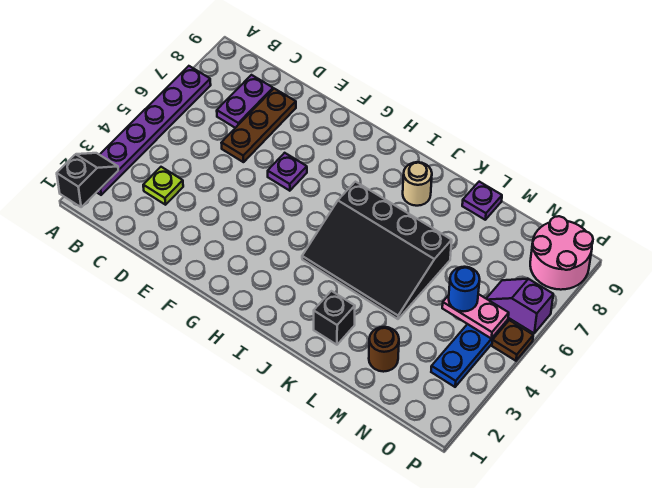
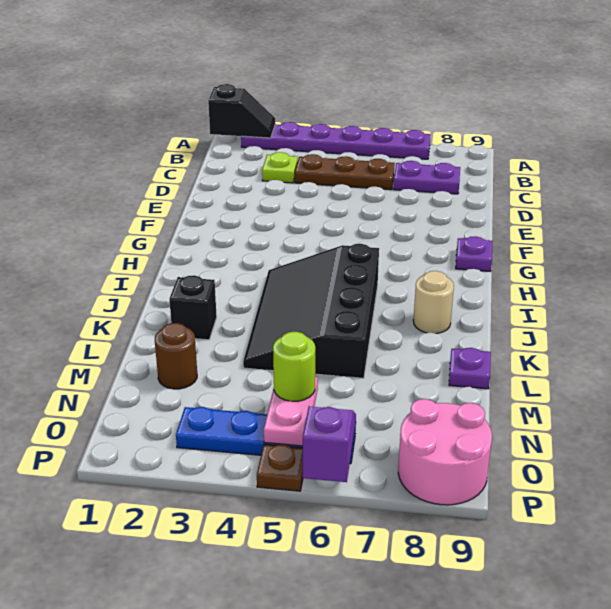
brown plate D6:D8 level 1 -> brown plate C4:C6 level 1
purple plate F6 level 1 -> purple plate G9 level 1
blue round brick N5 level 3 -> lime round brick N5 level 3

